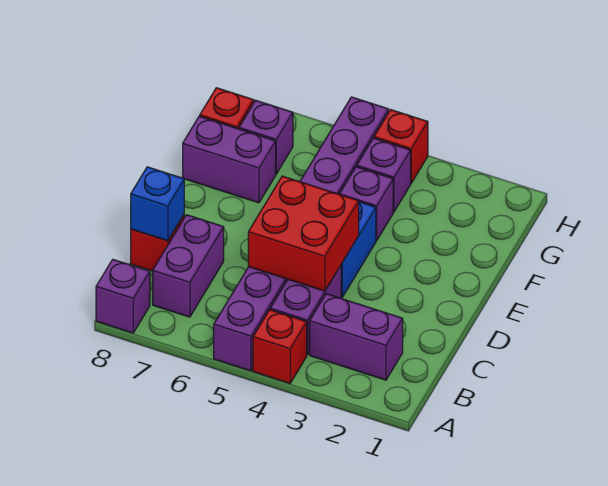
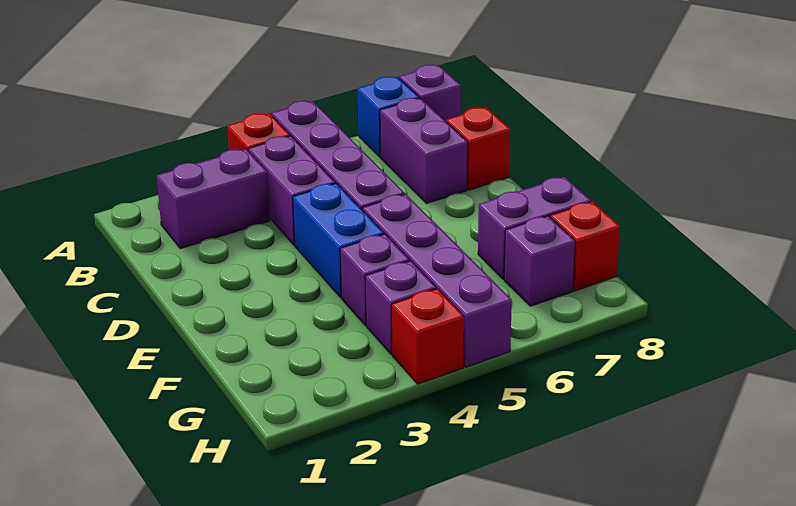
red brick C4:D5 level 2 -> none
blue brick C8 level 2 -> blue brick A7 level 1

